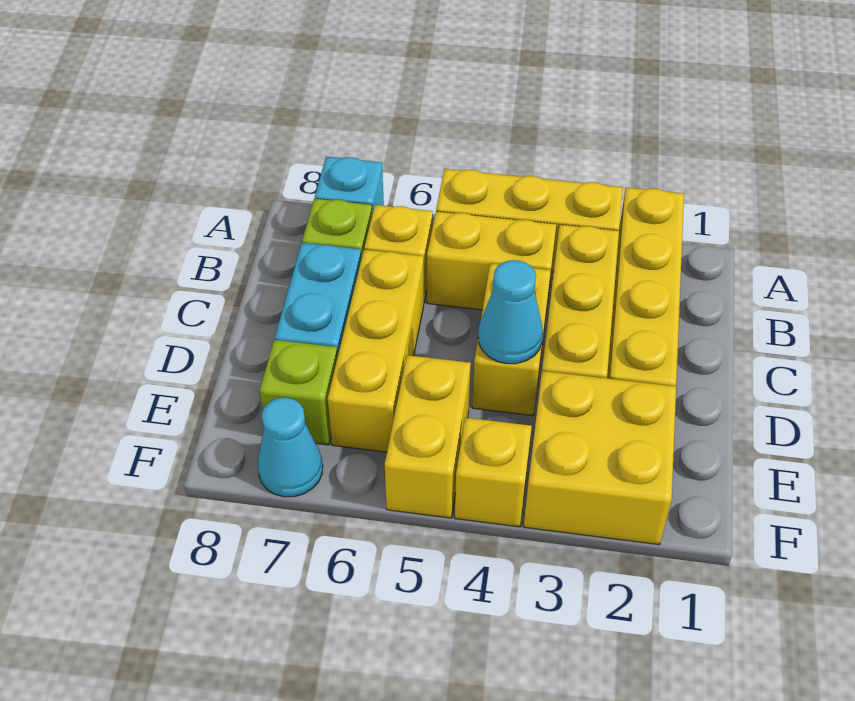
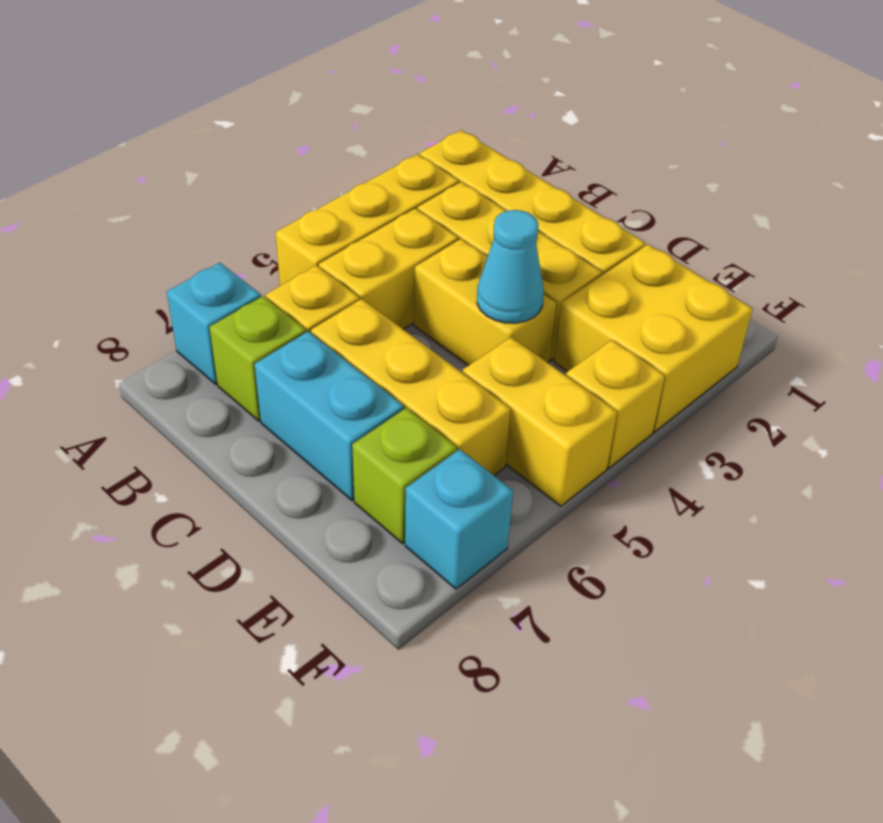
cyan cone F7 level 1 -> cyan brick F7 level 1

